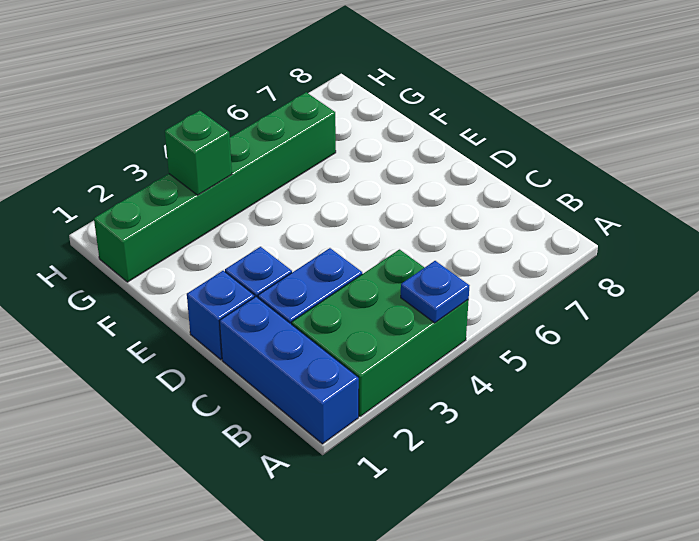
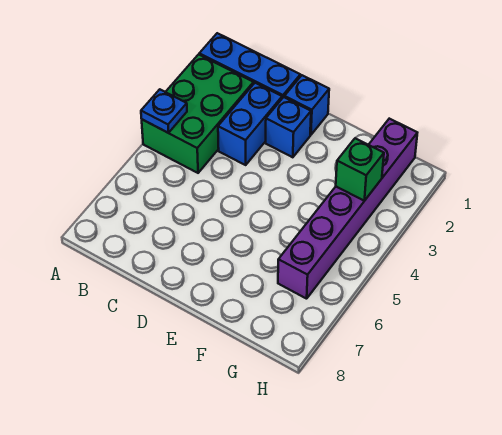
green brick G1:G6 level 1 -> purple brick G1:G6 level 1

